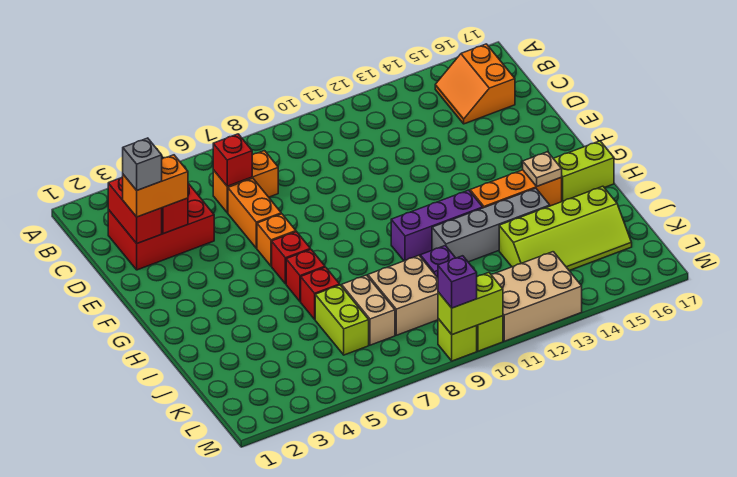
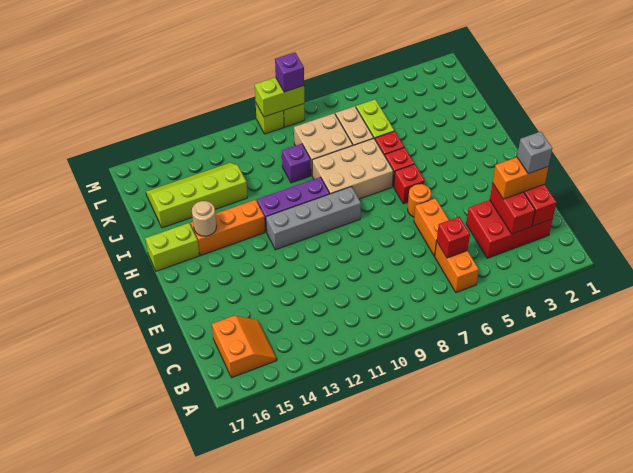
orange brick C6:C7 level 1 -> orange brick B6:C6 level 1
orange brick F6 level 1 -> orange round brick F6 level 1
tan plate H15 level 2 -> tan round brick H15 level 2
grey brick I11:I14 level 1 -> grey brick G9:G12 level 1
tan brick L11:M13 level 1 -> tan brick H7:I9 level 1

